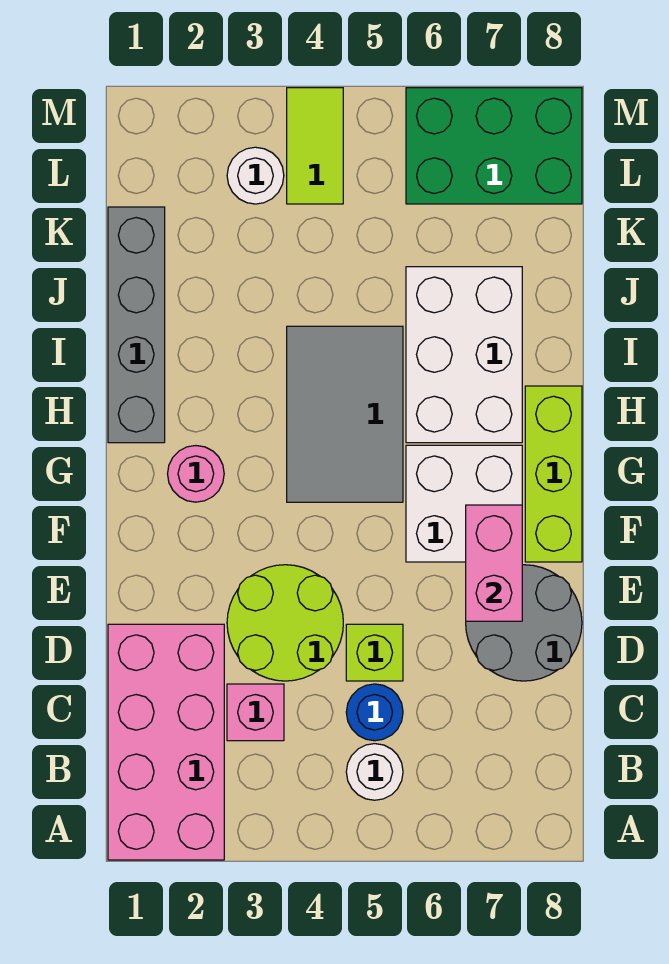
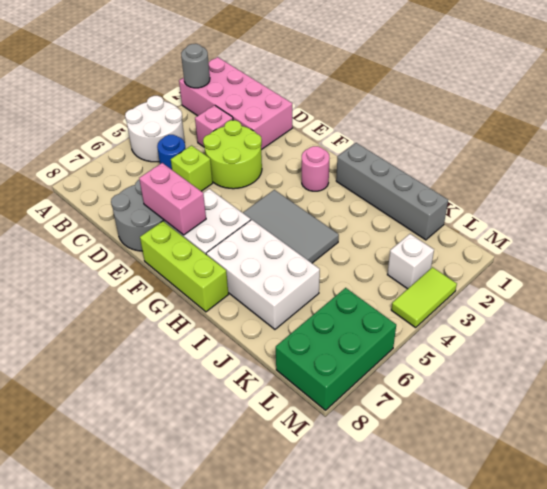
none -> grey round brick A2 level 2
white round brick B5 level 1 -> white round brick A4:B5 level 1
white round brick L3 level 1 -> white brick L3 level 1
lime tile L4:M4 level 1 -> lime tile M3:M4 level 1

